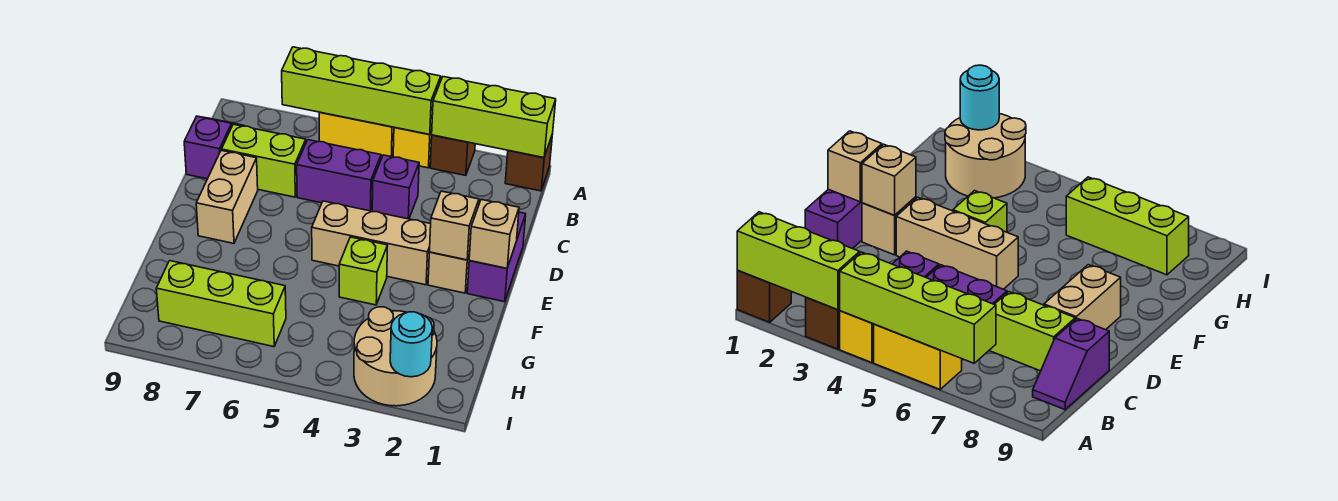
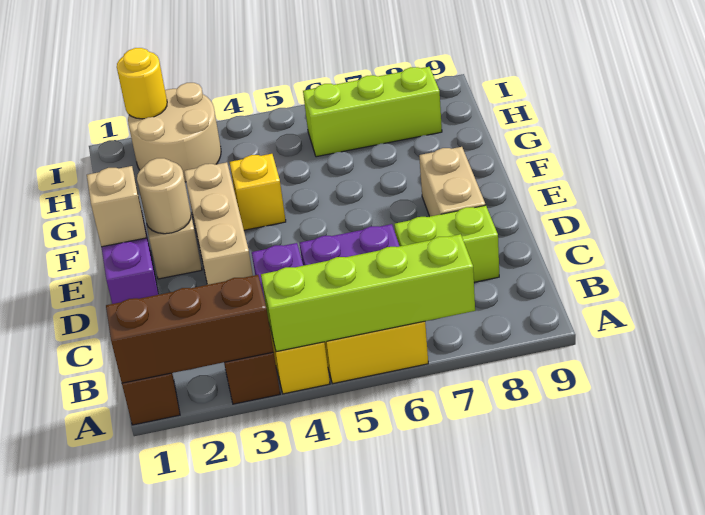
lime brick A1:A3 level 2 -> brown brick A1:A3 level 2
purple slope B9:C9 level 1 top C -> none
tan brick E2 level 2 -> tan round brick E2 level 2
tan brick E3:E5 level 1 -> tan brick D3:F3 level 1
lime brick F4 level 1 -> yellow brick F4 level 1
cyan round brick I2 level 2 -> yellow round brick I2 level 2

